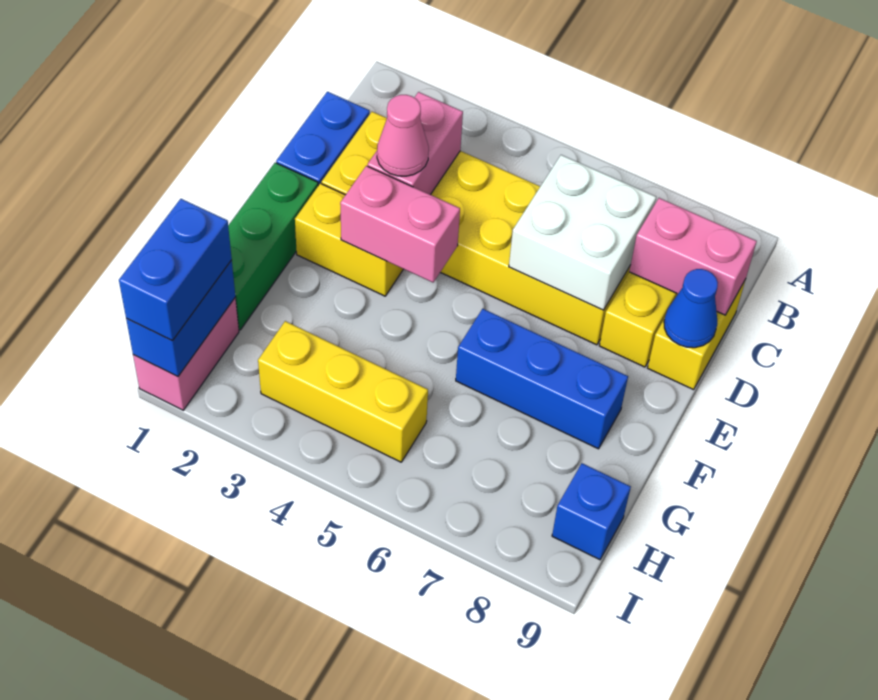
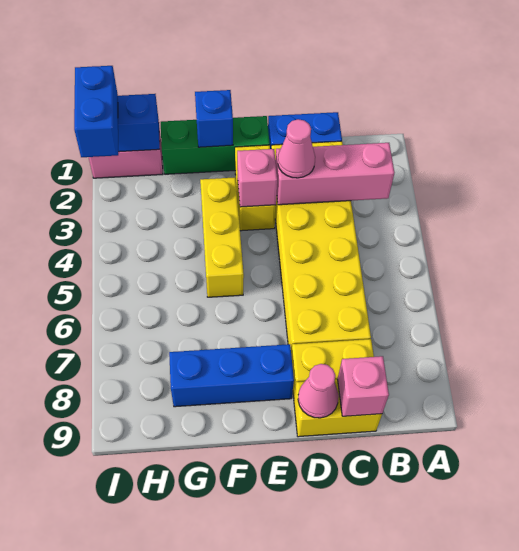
pink brick C3:D3 level 2 -> pink brick B3:D3 level 2
white brick C6:D7 level 2 -> none
pink brick C8:C9 level 2 -> pink brick C9 level 2
blue cone D9 level 2 -> pink cone D9 level 2
pink brick E3:E4 level 2 -> pink brick E3 level 2
blue brick F6:F8 level 1 -> blue brick E8:G8 level 1
blue brick H1:I1 level 3 -> blue brick I1:I2 level 3
yellow brick H3:H5 level 1 -> yellow brick F3:F5 level 1
blue brick H9 level 1 -> blue brick F1 level 2

